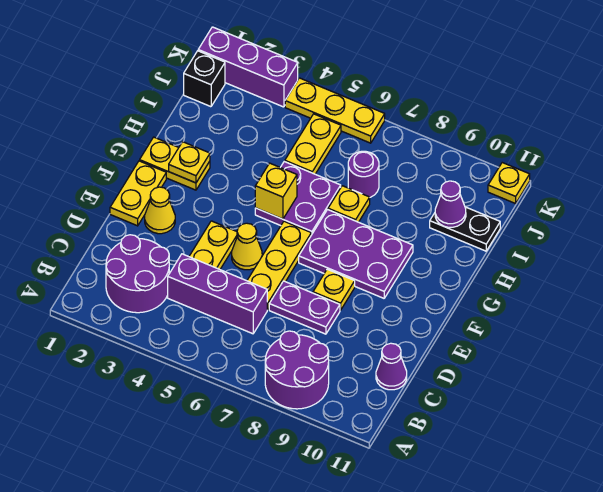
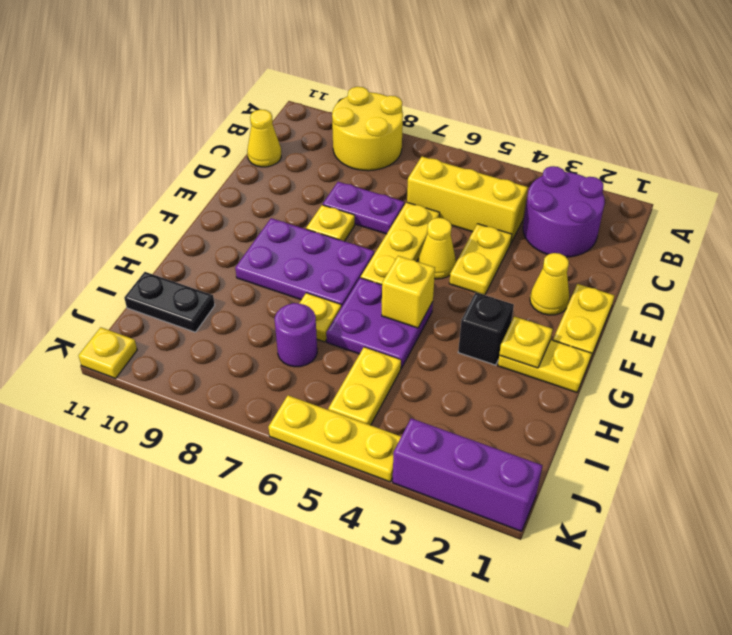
purple round brick A8:B9 level 1 -> yellow round brick A8:B9 level 1
purple brick C4:C6 level 1 -> yellow brick C4:C6 level 1
purple cone C11 level 1 -> yellow cone C11 level 1
purple cone I10 level 2 -> none
black brick J1 level 1 -> black brick G3 level 1

